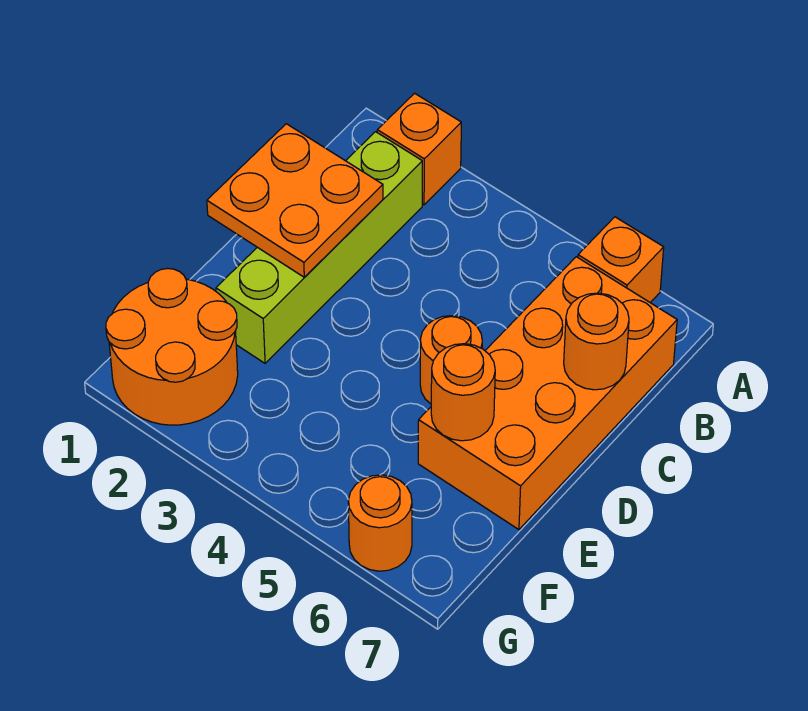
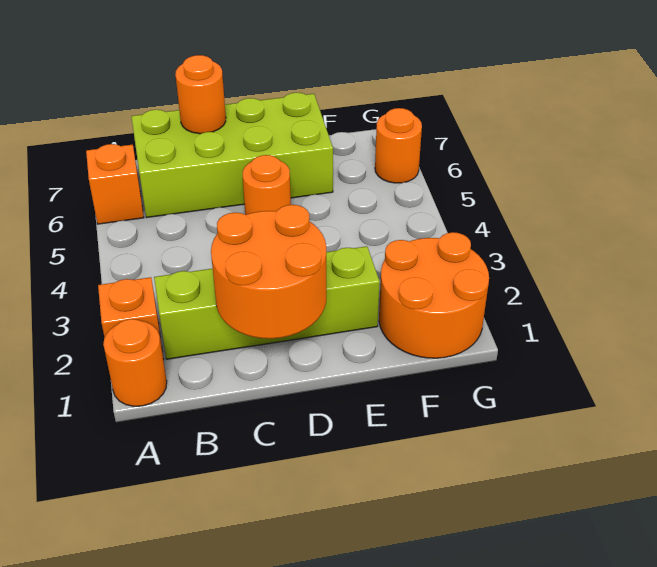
orange brick B6:E7 level 1 -> lime brick B6:E7 level 1
orange plate C1:D2 level 2 -> orange round brick C1:D2 level 2
orange round brick E6 level 2 -> orange round brick A1 level 1

